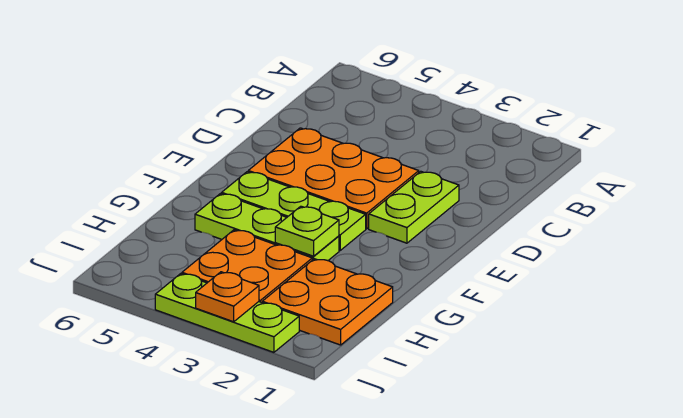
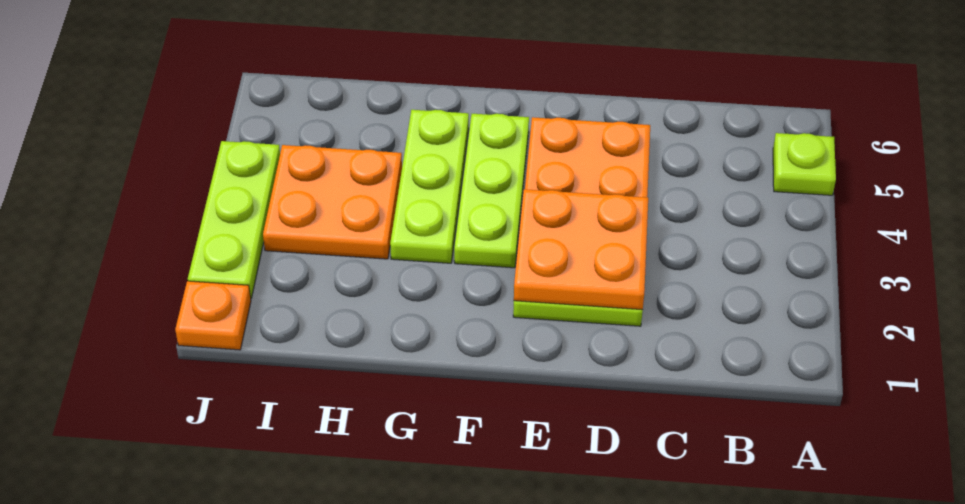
lime plate G3 level 2 -> lime plate A5 level 1
orange plate H1:I2 level 1 -> orange plate D2:E3 level 2
orange plate J3 level 2 -> orange plate J1 level 1

